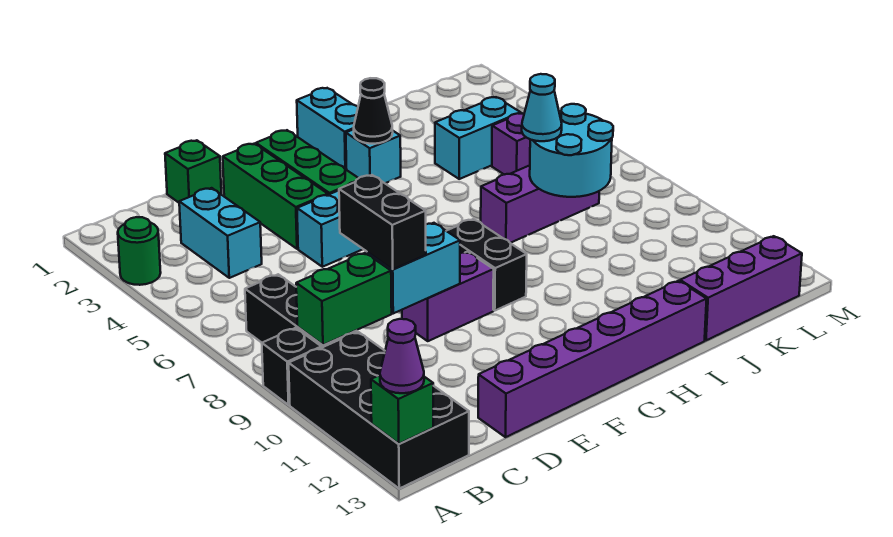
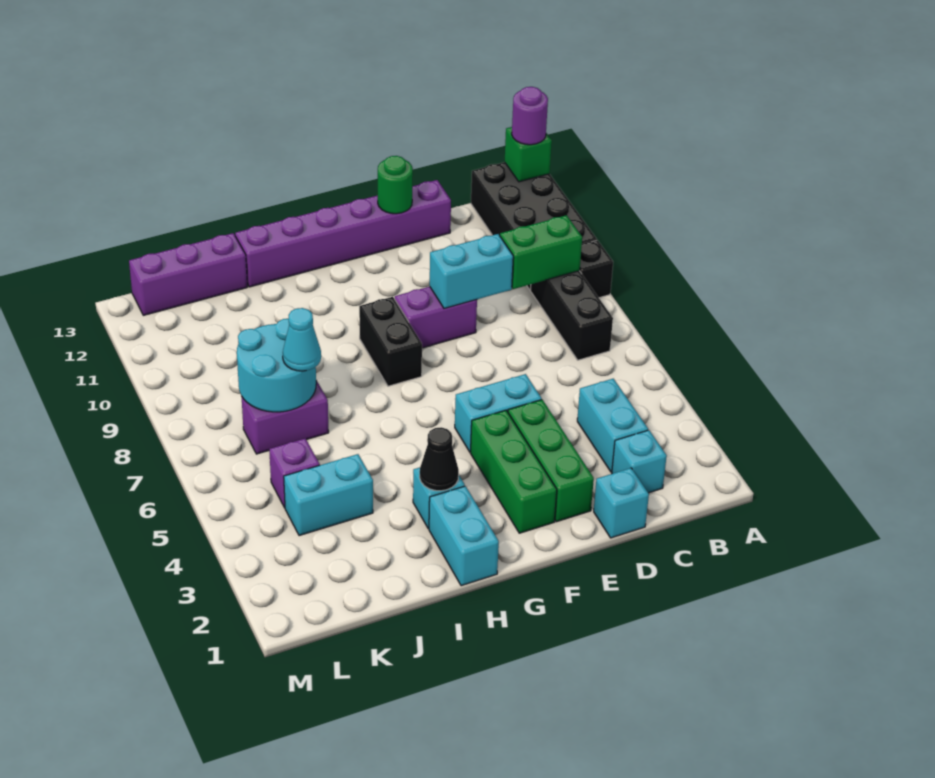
green round brick A3 level 1 -> green round brick E13 level 2
purple cone A13 level 3 -> purple round brick A13 level 3
none -> cyan brick C2 level 1
green brick D1 level 1 -> cyan brick D1 level 1
black brick D8:D9 level 3 -> none
purple brick I7:K7 level 1 -> purple brick J7:K7 level 1

